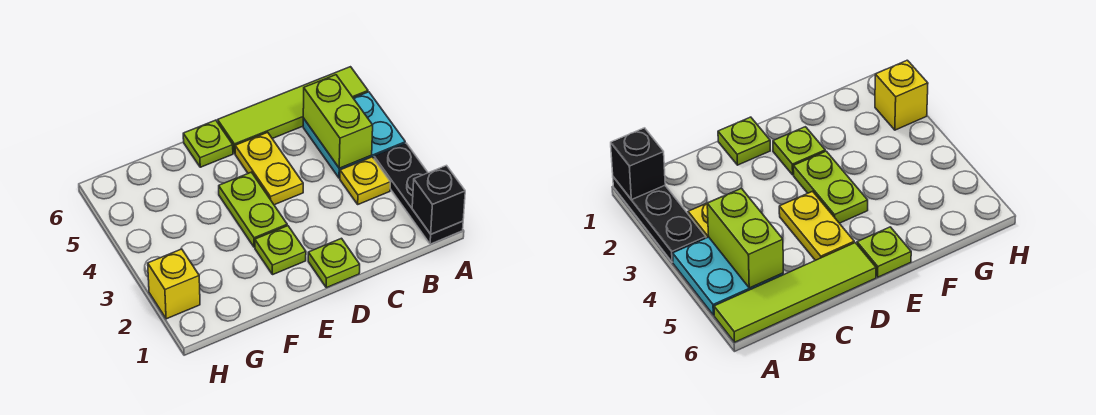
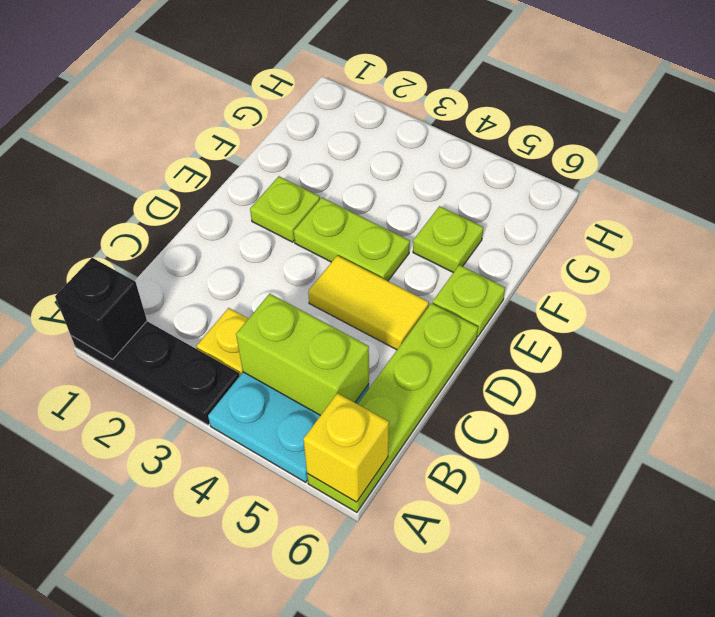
lime tile A6:D6 level 1 -> lime plate A6:D6 level 1
lime plate D1 level 1 -> lime plate F5 level 1
yellow plate D4:D5 level 1 -> yellow tile D4:D5 level 1
yellow brick H2 level 1 -> yellow brick A6 level 2

